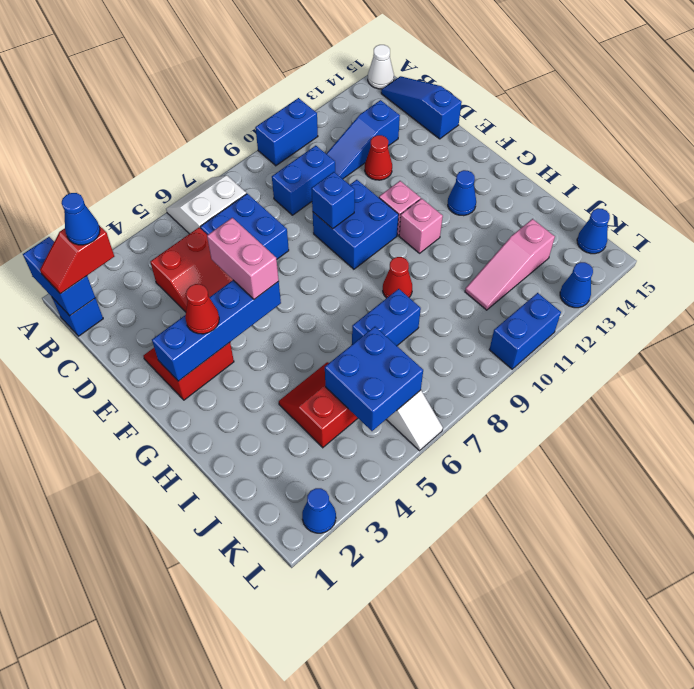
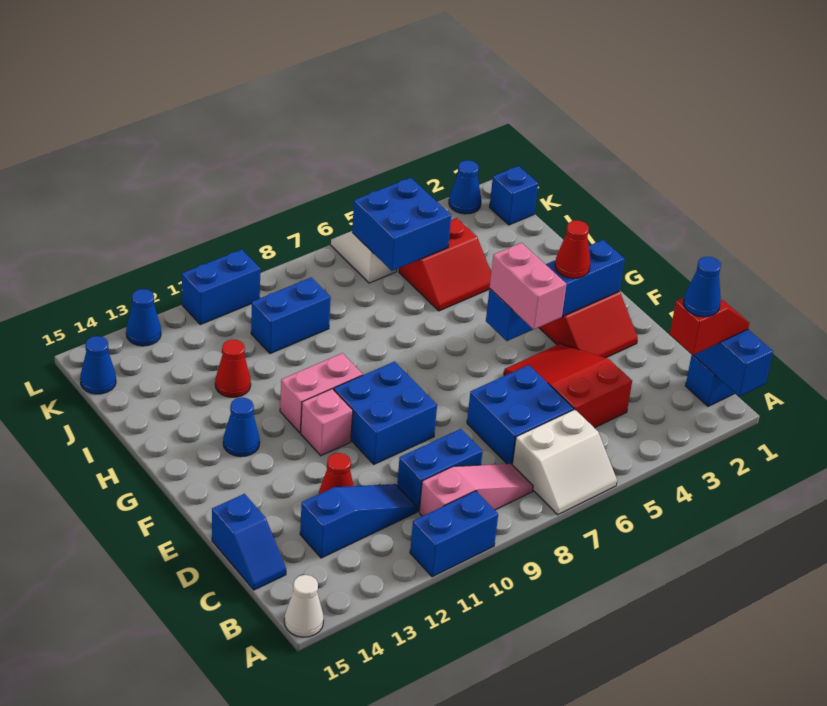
blue slope B15:D15 level 1 top D -> blue slope C15:D15 level 1 top D
red slope C4:D5 level 1 top C -> red slope C4:E5 level 1 top C
blue brick E9 level 2 -> blue brick K1 level 1
pink brick G11 level 1 -> pink brick G10:G11 level 1
red cone H9 level 1 -> red cone I12 level 1
blue brick I7:I8 level 1 -> blue brick J9:J10 level 1
pink slope J11:J13 level 1 top 13 -> pink slope B8:B10 level 1 top 10

